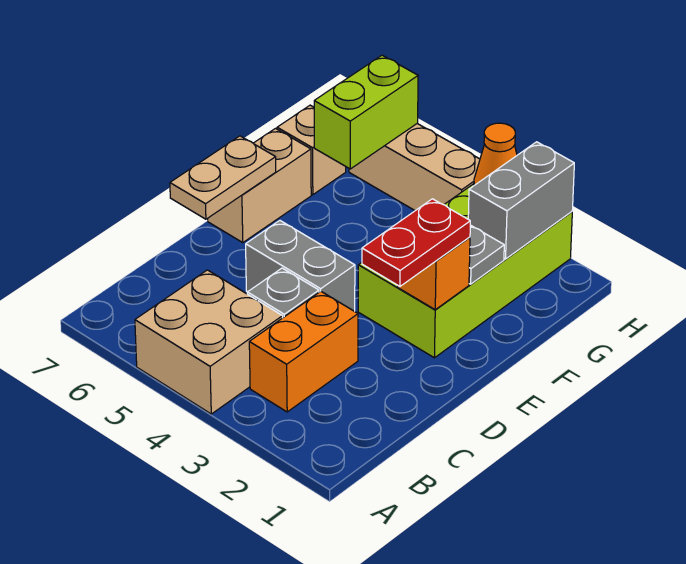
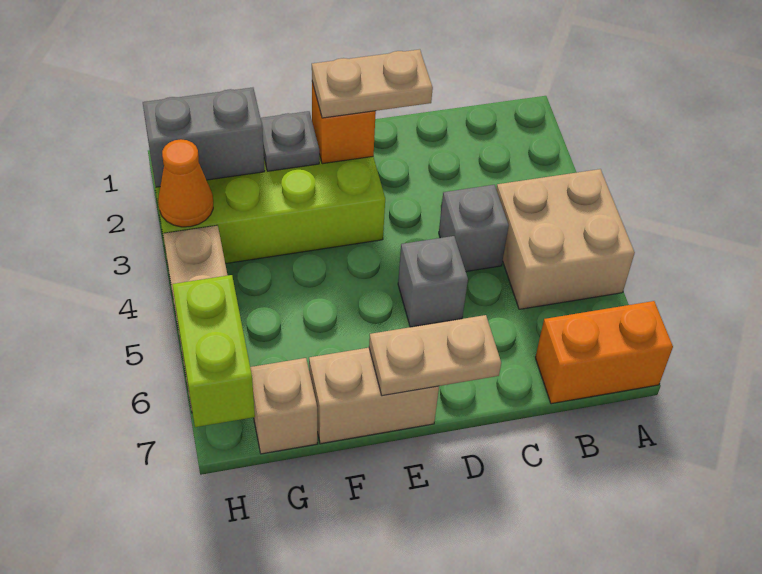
orange brick B3:C3 level 1 -> orange brick A7:B7 level 1
red plate D2:E2 level 3 -> tan plate D2:E2 level 3
grey brick D4:D5 level 1 -> grey brick D5 level 1
lime brick G6:H6 level 2 -> lime brick H6:H7 level 2

